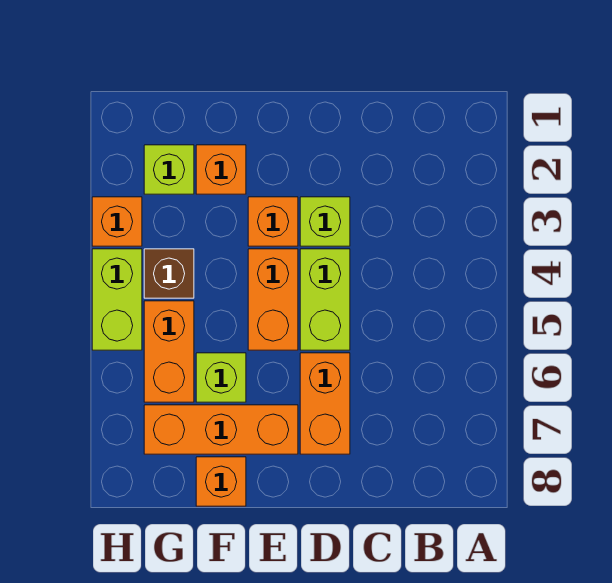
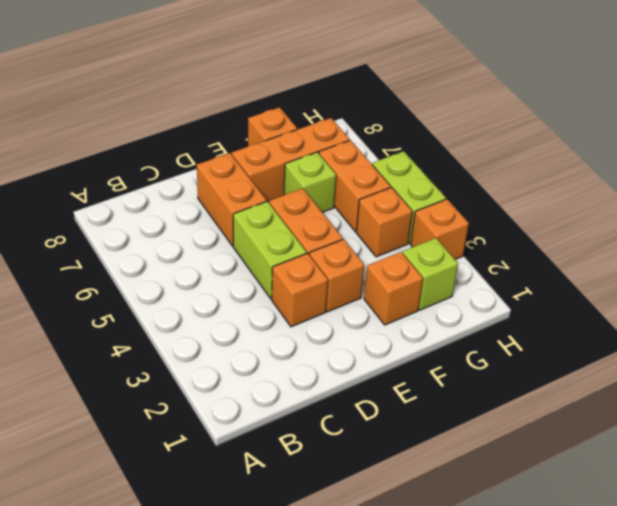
lime brick D3 level 1 -> orange brick D3 level 1
brown brick G4 level 1 -> orange brick G4 level 1

